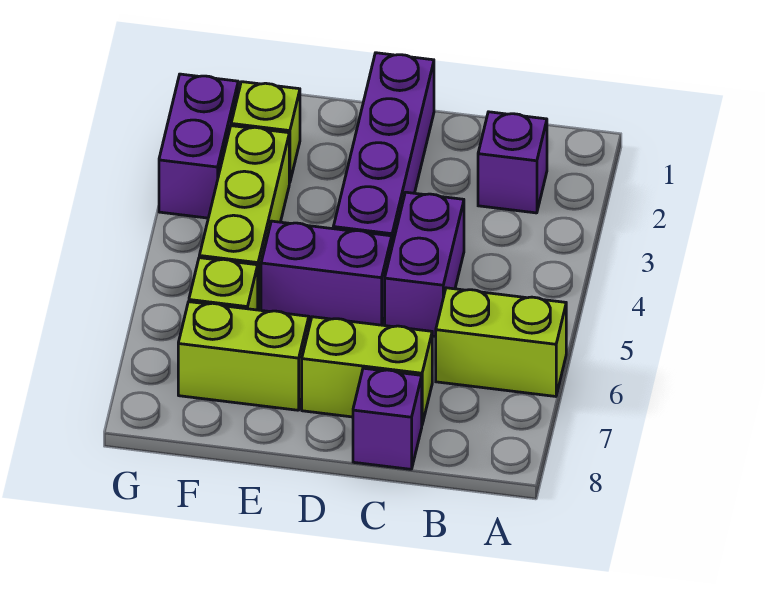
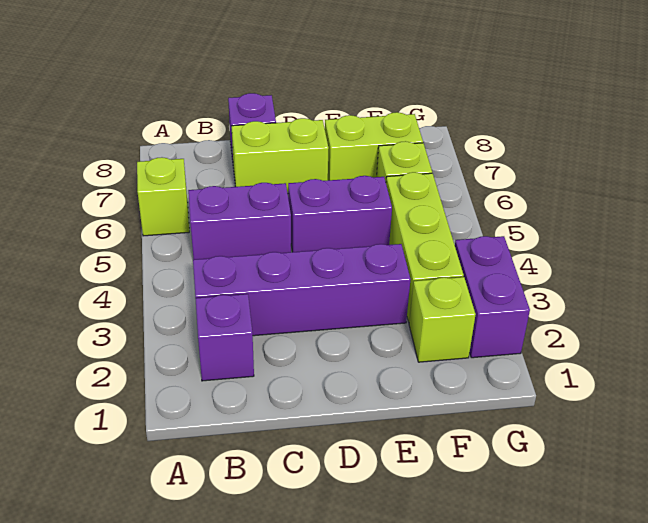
lime brick A6:B6 level 1 -> lime brick A6 level 1
purple brick C4:C5 level 1 -> purple brick B5:C5 level 1
purple brick D1:D4 level 1 -> purple brick B3:E3 level 1

